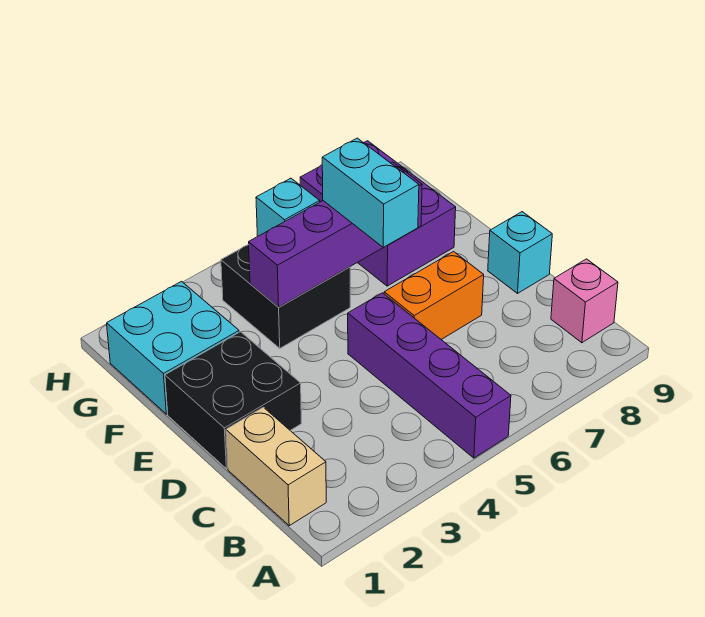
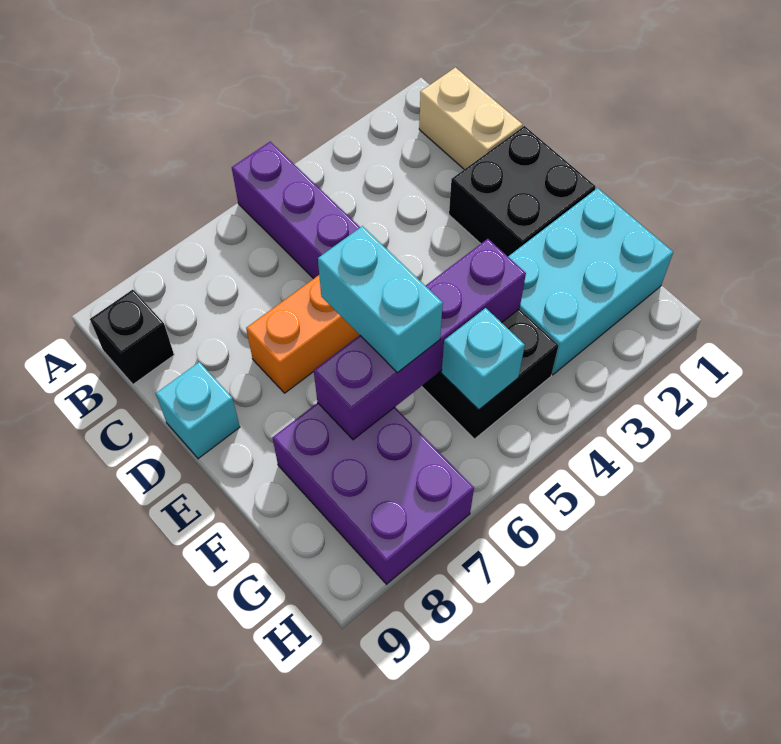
pink brick B9 level 1 -> black brick B9 level 1
cyan brick F1:G2 level 1 -> cyan brick F1:G3 level 1

